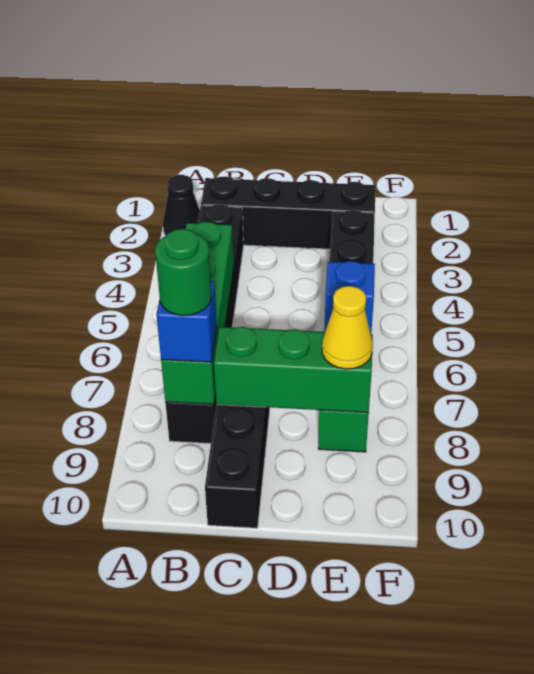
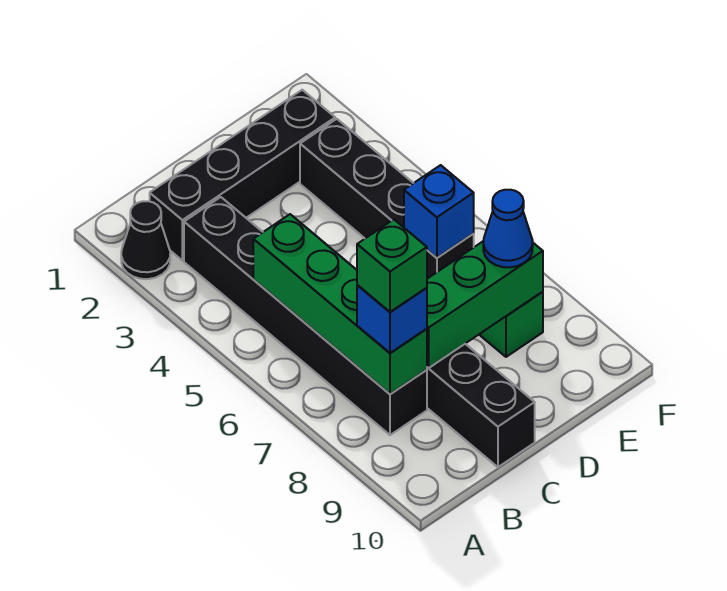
green round brick B8 level 4 -> green brick B8 level 4
yellow cone E8 level 3 -> blue cone E8 level 3

